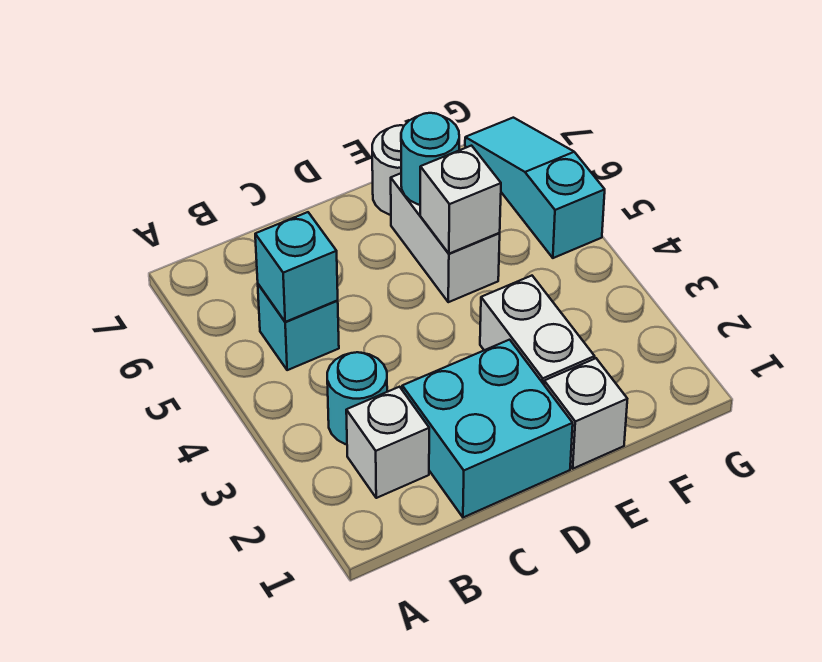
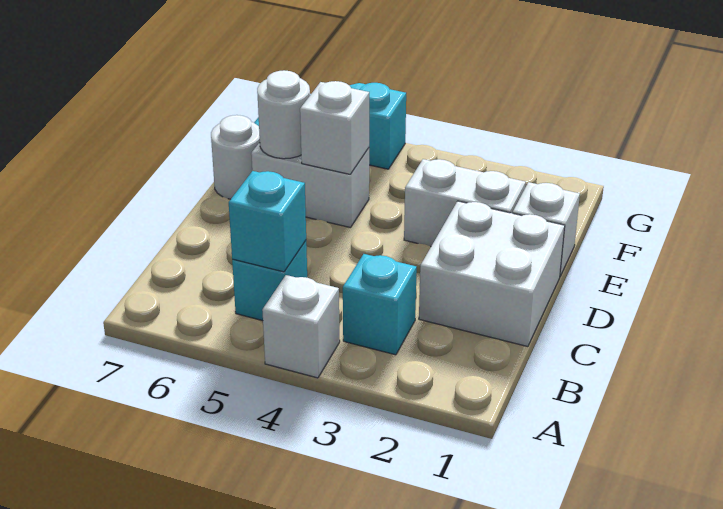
white brick B2 level 1 -> white brick A4 level 1
cyan round brick B3 level 1 -> cyan brick B3 level 1
cyan brick C1:D2 level 1 -> white brick C1:D2 level 1
cyan round brick E6 level 2 -> white round brick E6 level 2

